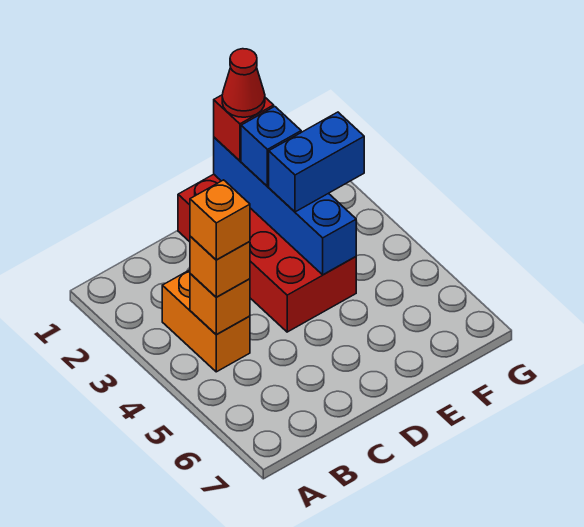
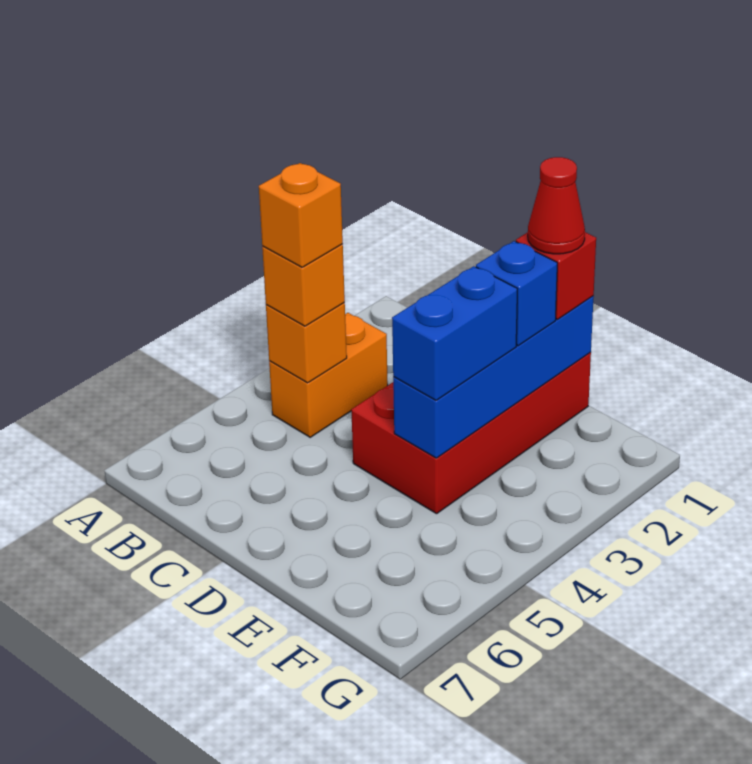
blue brick E3:F3 level 3 -> blue brick E3:E4 level 3

